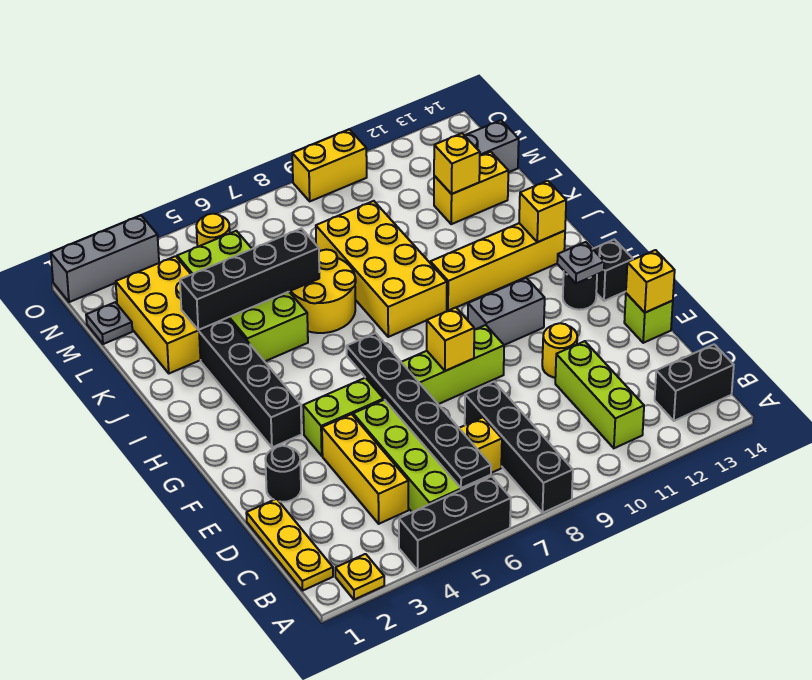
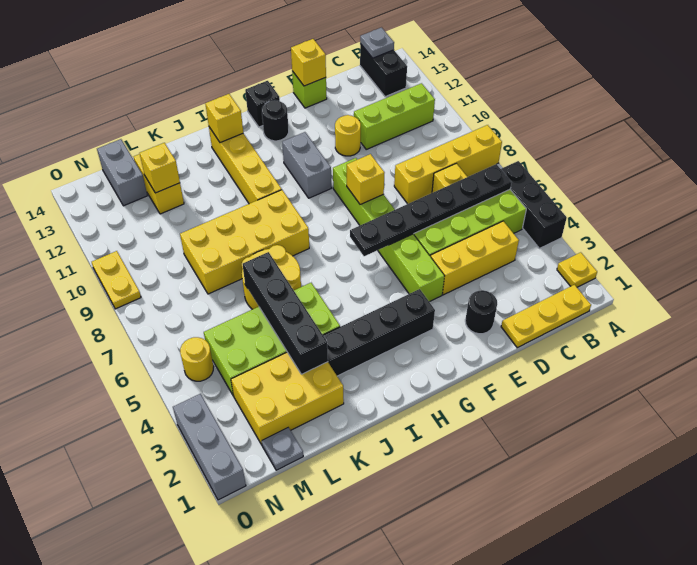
black brick A8:D8 level 1 -> yellow brick A8:D8 level 1
grey plate G13 level 2 -> grey plate B14 level 2
yellow brick O9:O10 level 1 -> yellow plate O9:O10 level 1

